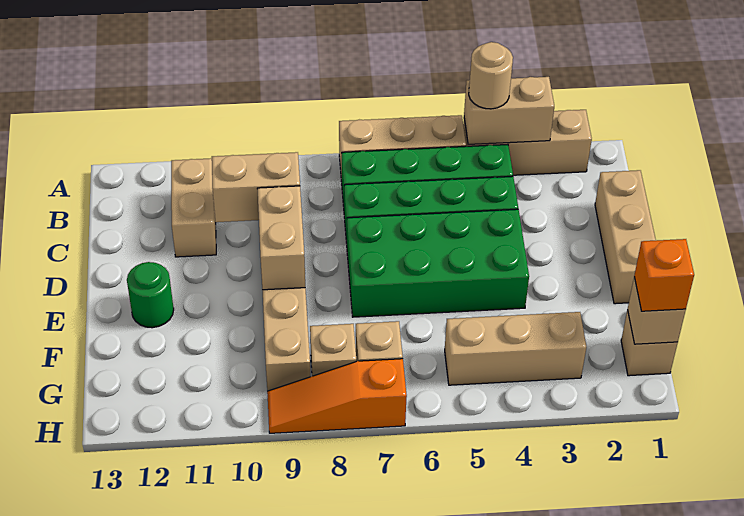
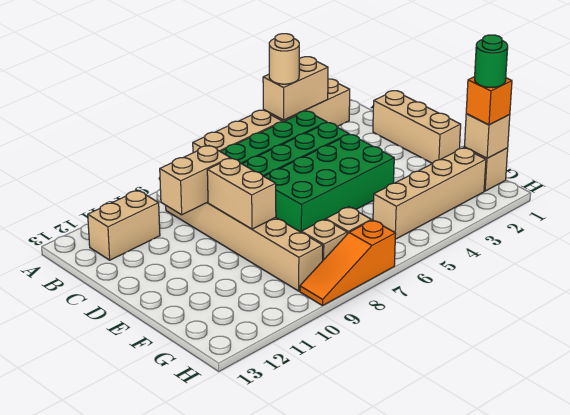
tan brick B11:C11 level 1 -> tan brick B11:B12 level 1
green round brick E12 level 1 -> green round brick G1 level 4
tan brick G3:G5 level 1 -> tan brick G2:G5 level 1

